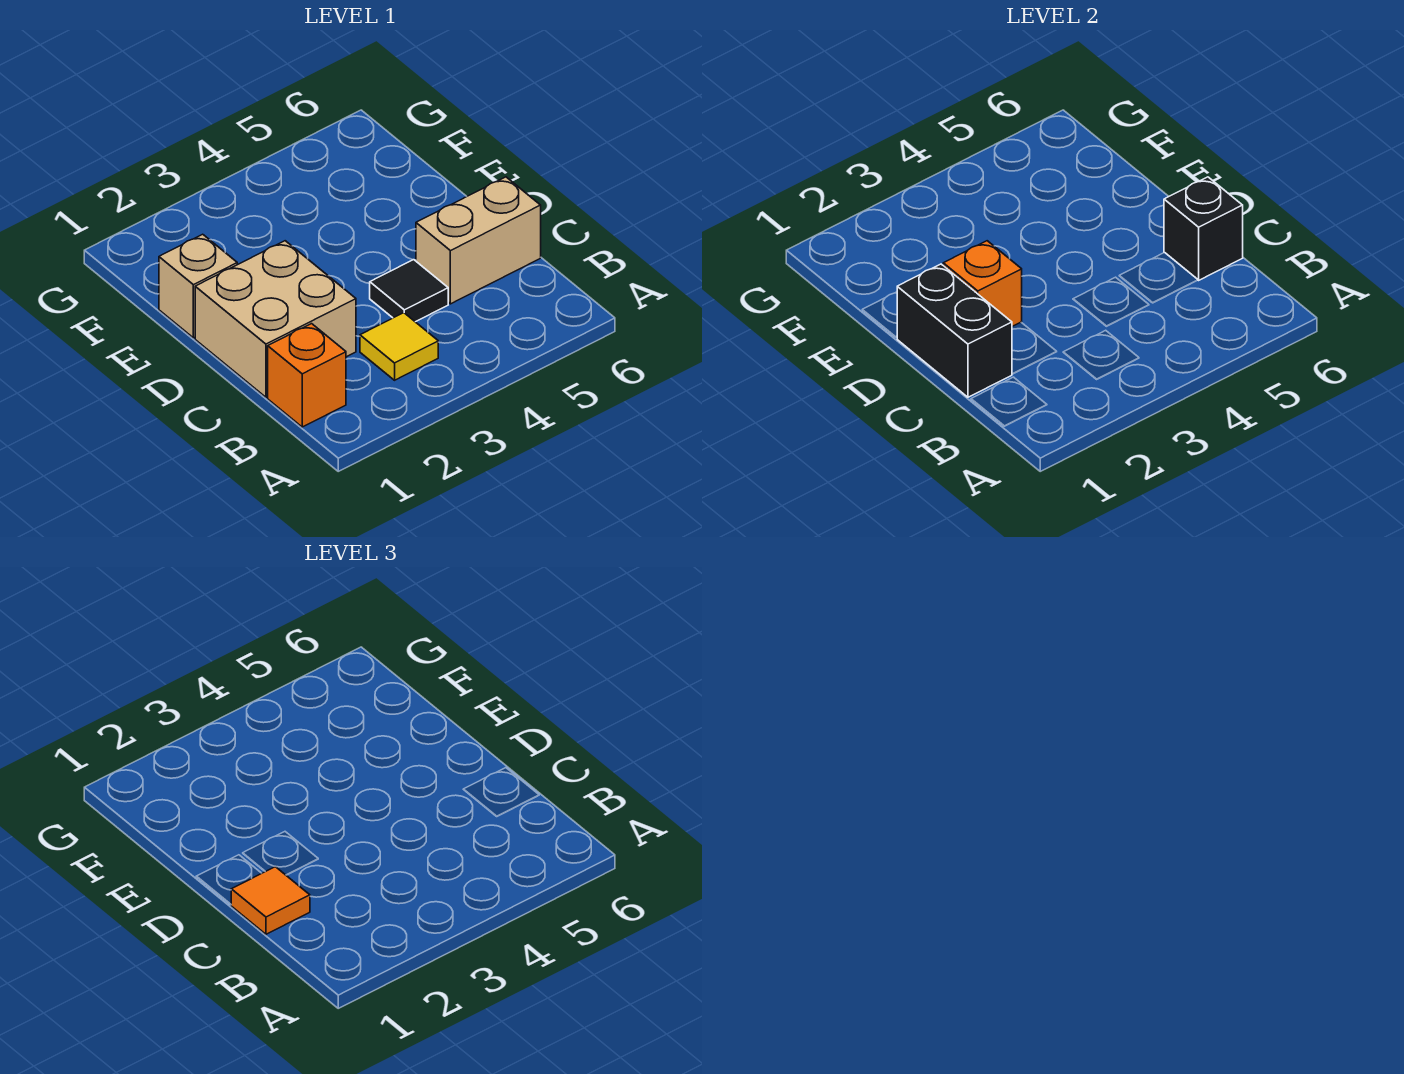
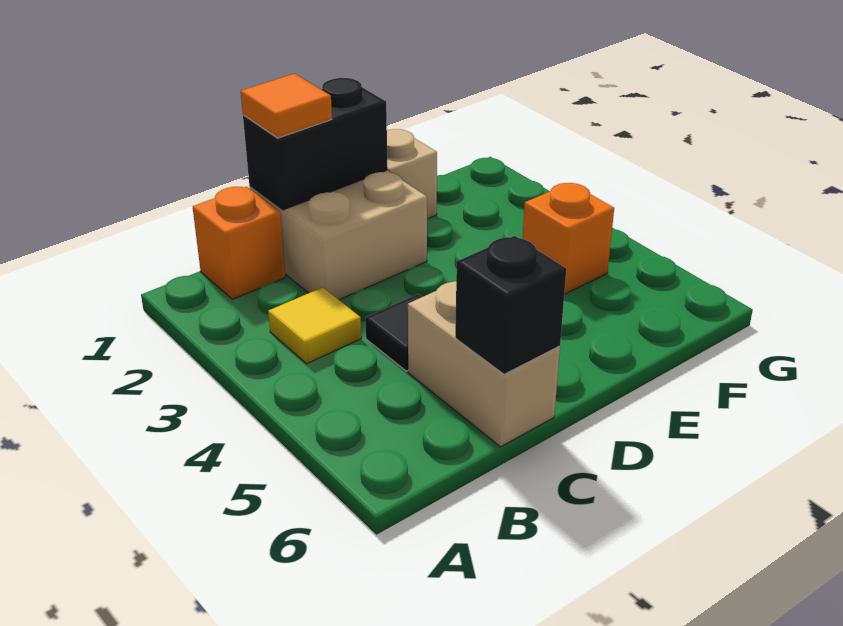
orange brick D2 level 2 -> orange brick F4 level 1

